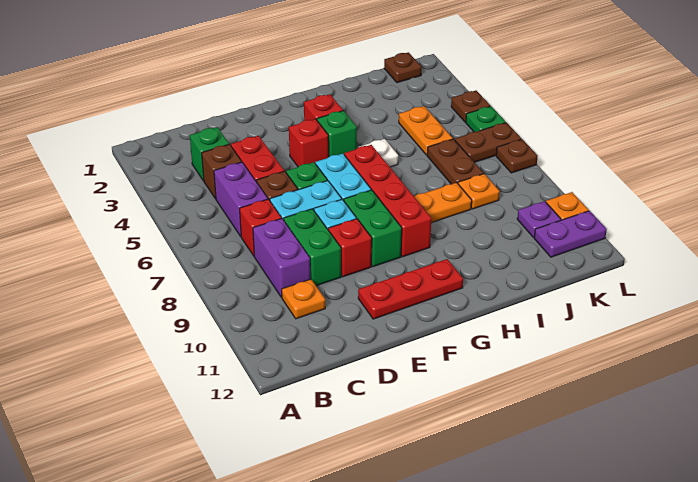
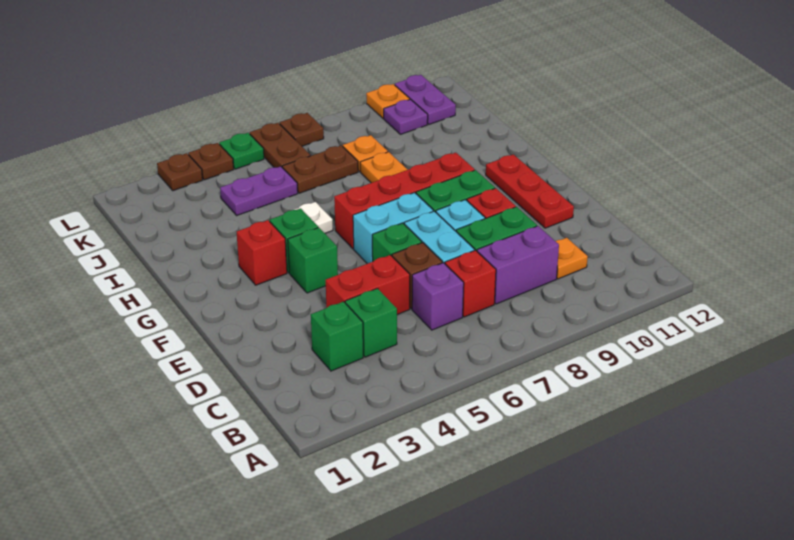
brown brick C4 level 1 -> green brick C4 level 1
purple brick C5:C6 level 1 -> purple brick C6 level 1
red brick F4 level 1 -> green brick F4 level 1
orange plate J4:J5 level 1 -> purple plate J4:J5 level 1
brown plate K1 level 1 -> brown plate L3 level 1

